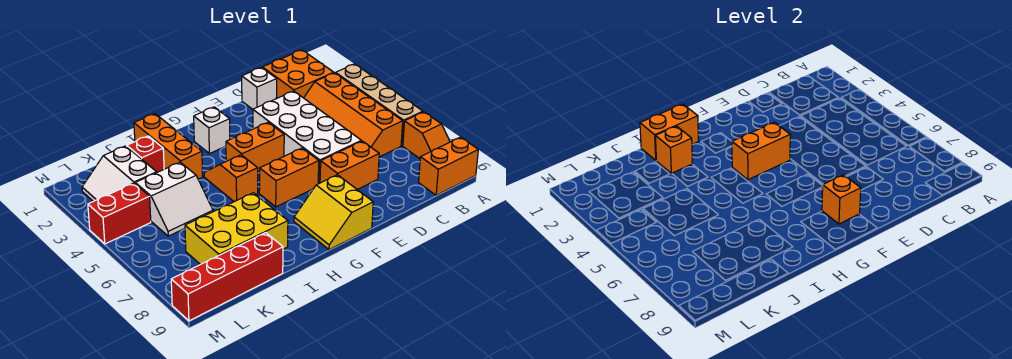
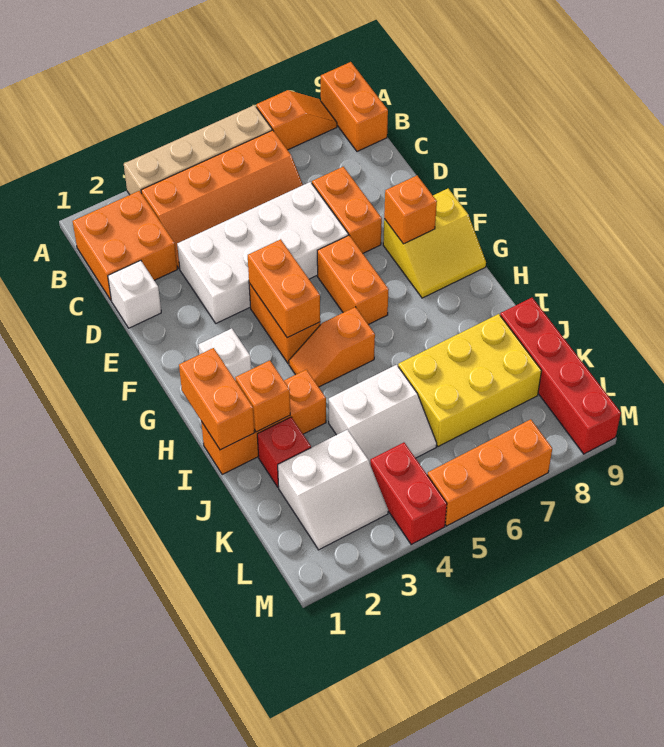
yellow brick I7:K8 level 1 -> yellow brick J6:K8 level 1
white slope J4:K5 level 1 top 4 -> white slope J4:K5 level 1 top J
none -> orange brick M5:M7 level 1

